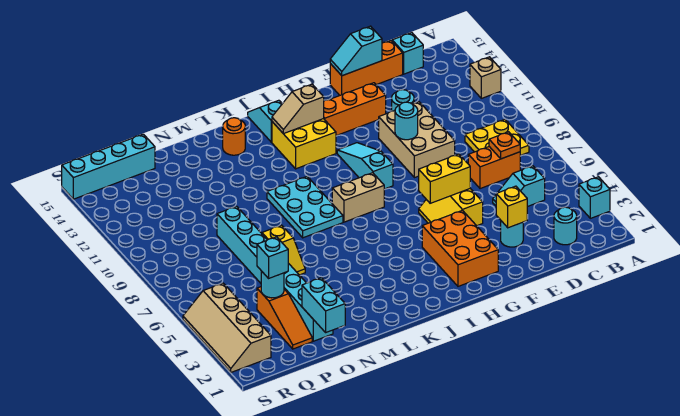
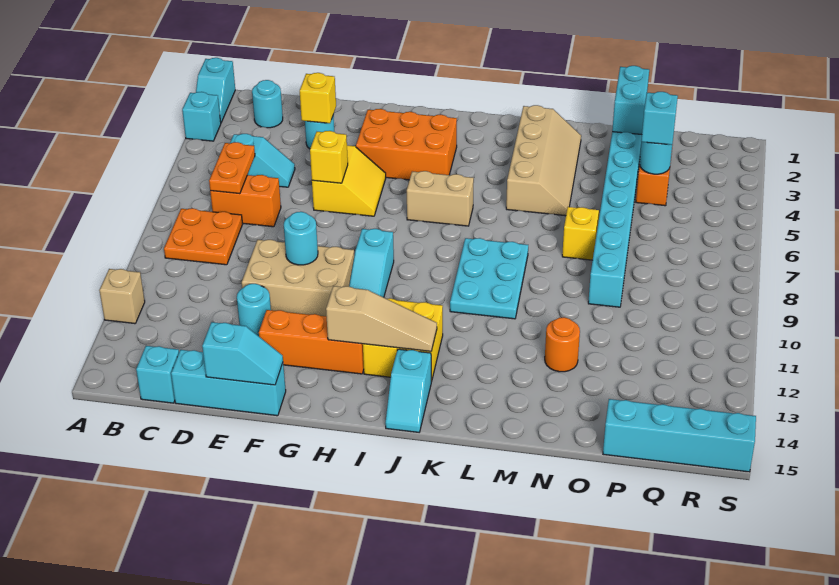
none -> cyan slope A1:A2 level 1 top 1
yellow plate B8:C9 level 1 -> orange plate B8:C9 level 1
orange plate C7 level 2 -> orange plate C6:C7 level 2
orange brick D15:F15 level 1 -> cyan brick D15:F15 level 1
tan brick E9:F11 level 1 -> tan brick E10:G11 level 1
yellow brick F6:G6 level 2 -> yellow brick F6 level 2
orange brick G2:H4 level 1 -> orange brick G3:I4 level 1
tan brick I8:J8 level 1 -> tan brick I6:J6 level 1
tan slope I13:J13 level 2 top I -> tan slope H13:J13 level 2 top H
orange round brick L14 level 1 -> orange round brick N12 level 1
tan slope R2:S5 level 1 top R -> tan slope L2:M5 level 1 top L

